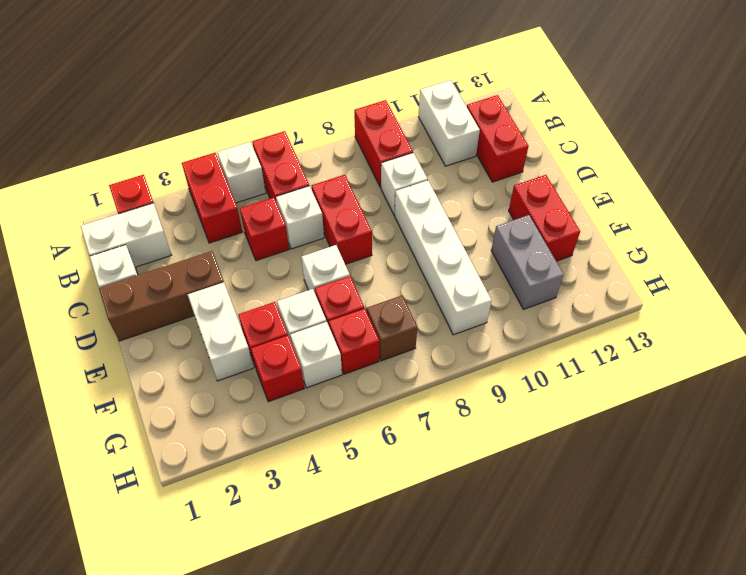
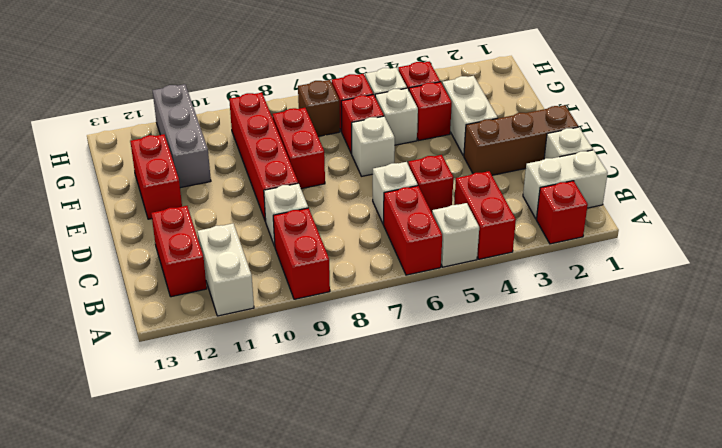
red brick C7:D7 level 1 -> red brick E8:F8 level 1
white brick D9:G9 level 1 -> red brick D9:G9 level 1
grey brick F11:G11 level 1 -> grey brick F11:H11 level 1

